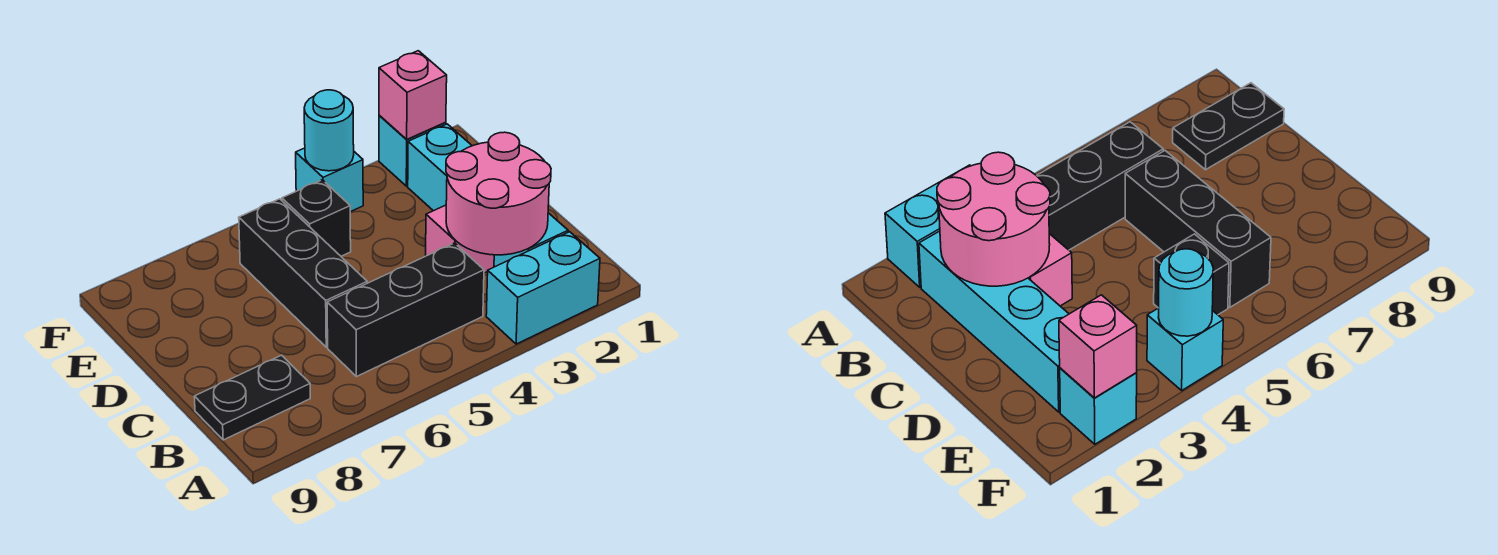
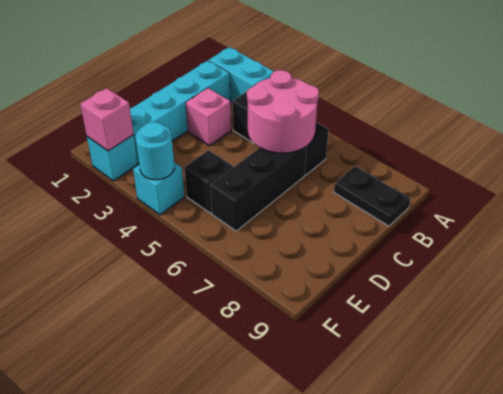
pink round brick B2:C3 level 2 -> pink round brick B5:C6 level 2

